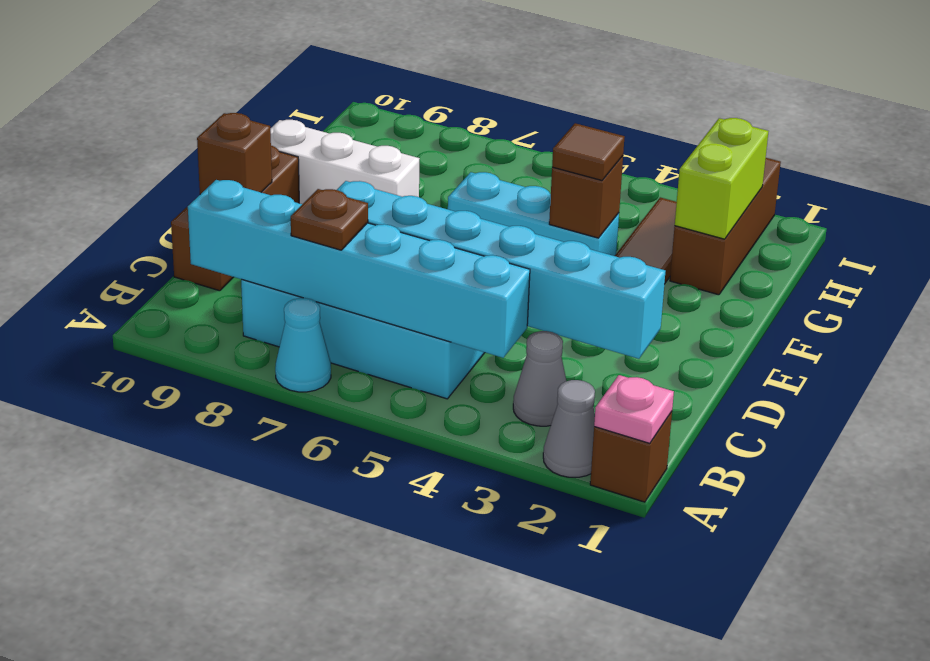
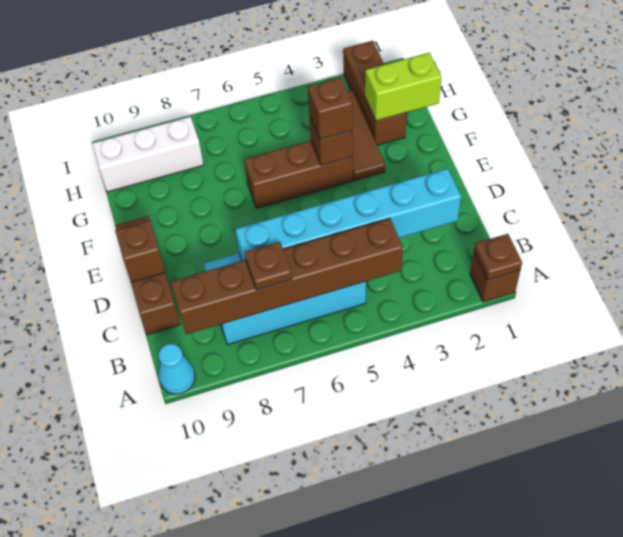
pink plate A1 level 2 -> brown plate A1 level 2
grey cone A2 level 1 -> none
cyan cone A7 level 1 -> cyan cone A10 level 1
grey cone B3 level 1 -> none
cyan brick B4:B9 level 2 -> brown brick B4:B9 level 2
cyan brick F4:F6 level 1 -> brown brick F4:F6 level 1
brown tile F4 level 3 -> brown brick F4 level 3
white brick F8:F10 level 1 -> white brick H8:H10 level 1
lime brick G2:H2 level 2 -> lime brick G1:G2 level 2

